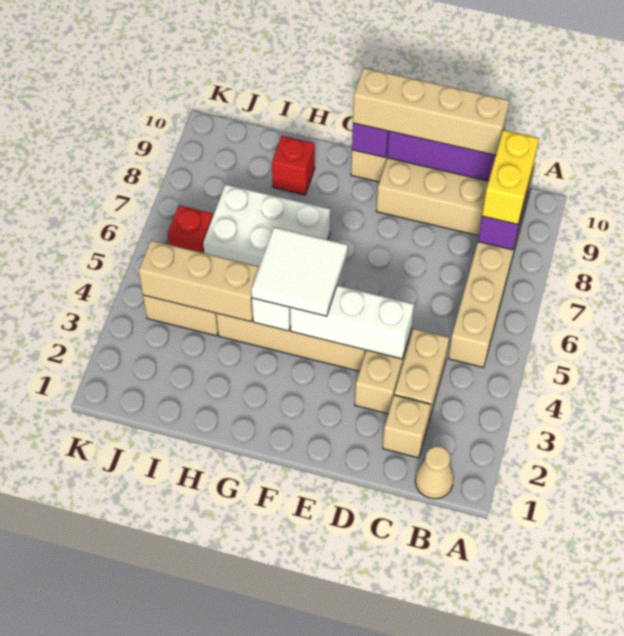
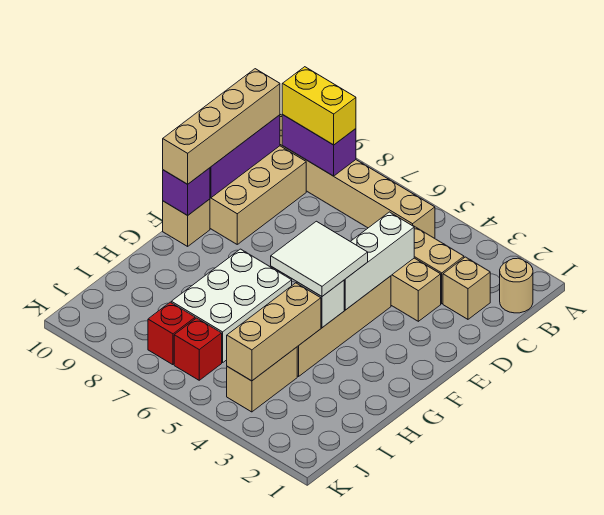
tan cone B1 level 1 -> tan round brick B1 level 1
red brick H9 level 1 -> red brick J7 level 1

